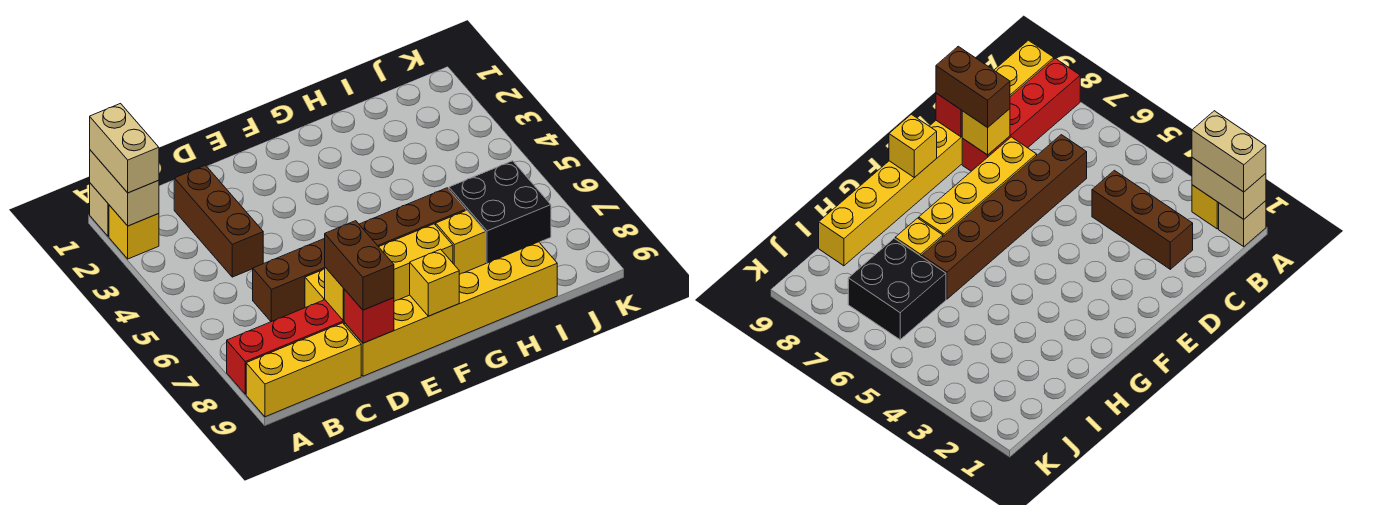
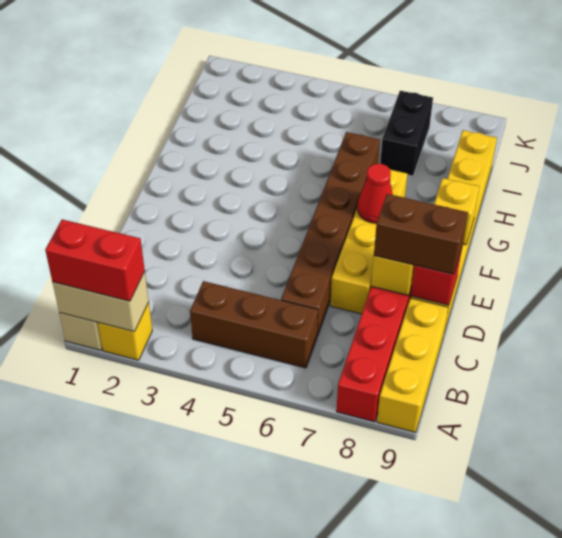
tan brick A1:A2 level 3 -> red brick A1:A2 level 3
brown brick C2:C4 level 1 -> brown brick B4:B6 level 1
none -> red cone F7 level 2
yellow brick H7 level 1 -> none
black brick I6:J7 level 1 -> black brick I7:J7 level 1

